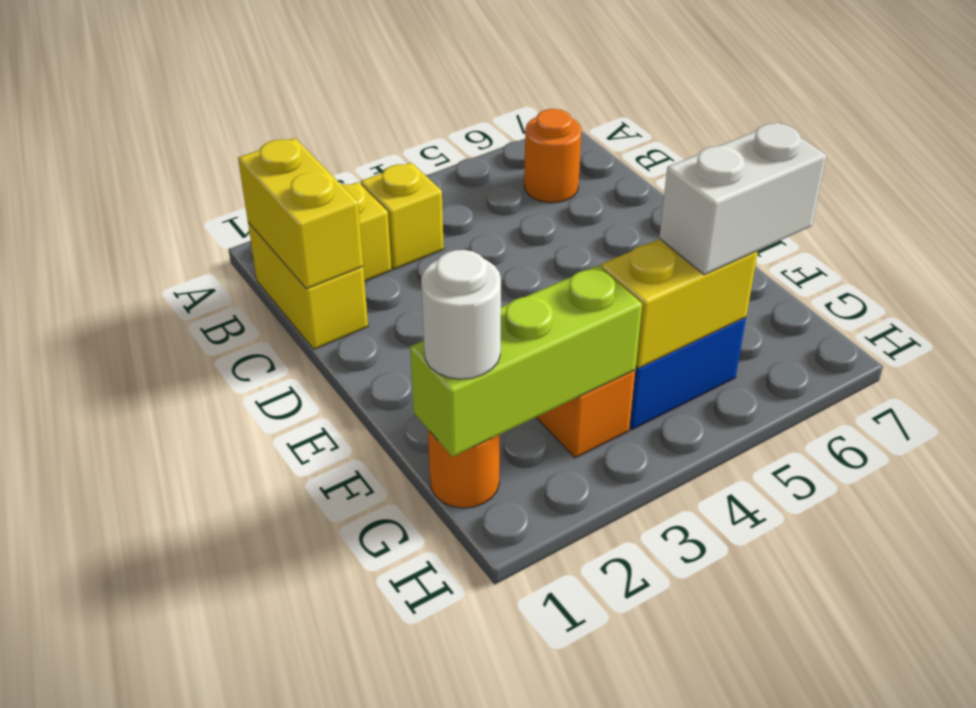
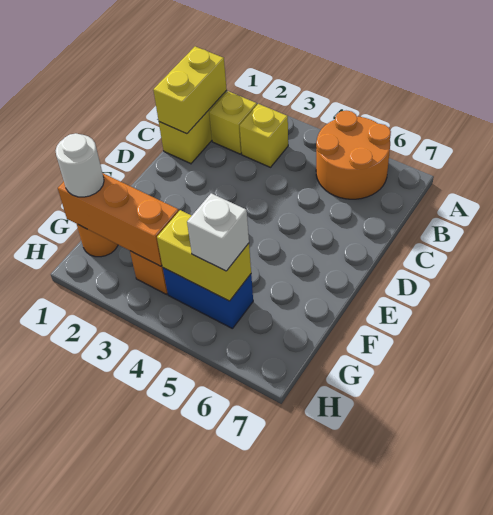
orange round brick B6 level 1 -> orange round brick A5:B6 level 1
lime brick G1:G3 level 2 -> orange brick G1:G3 level 2
white brick G5:G6 level 3 -> white brick G5 level 3

